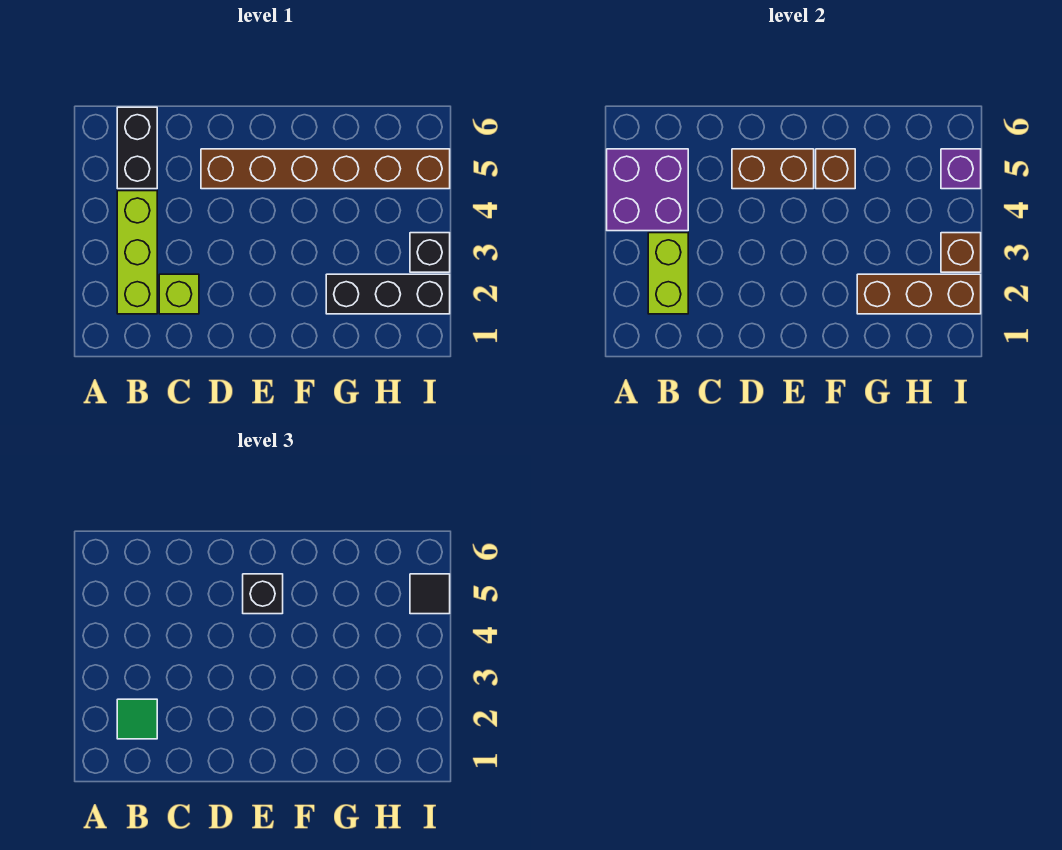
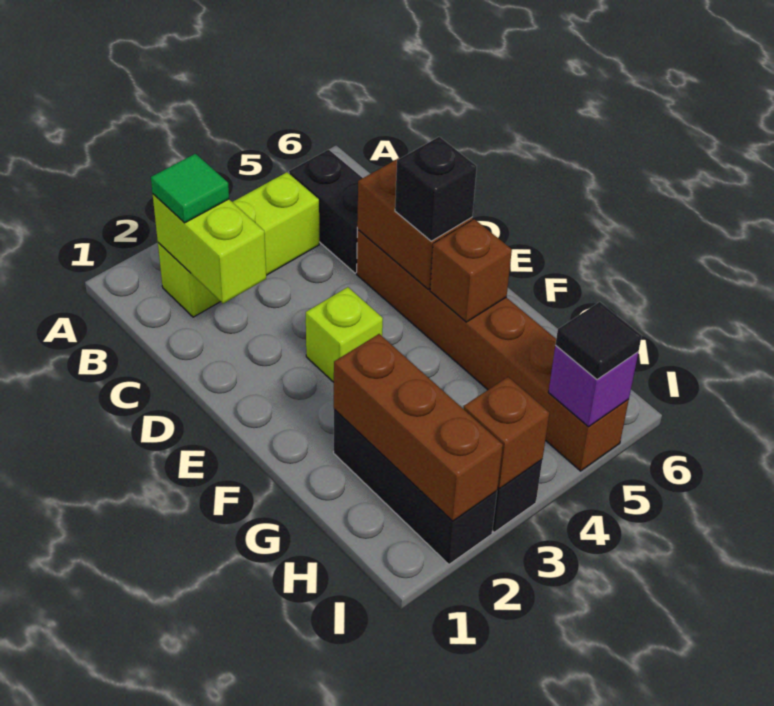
purple brick A4:B5 level 2 -> none
lime brick B2:B3 level 2 -> lime brick B2:C2 level 2
black brick B5:B6 level 1 -> black brick B5:C5 level 1
lime brick C2 level 1 -> lime brick E3 level 1

